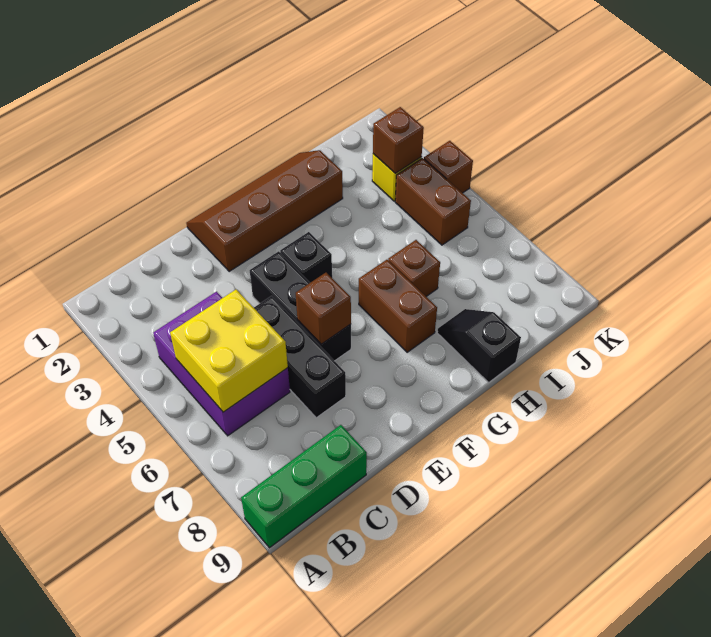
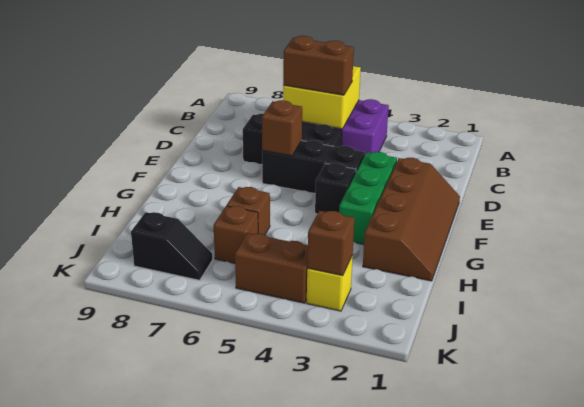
green brick A9:C9 level 1 -> green brick E3:G3 level 1
brown brick G6:G7 level 1 -> brown brick C5:C6 level 3
black slope H8:H9 level 1 top 9 -> black slope J7:J8 level 1 top 8
brown brick K4 level 1 -> brown brick I6 level 1

